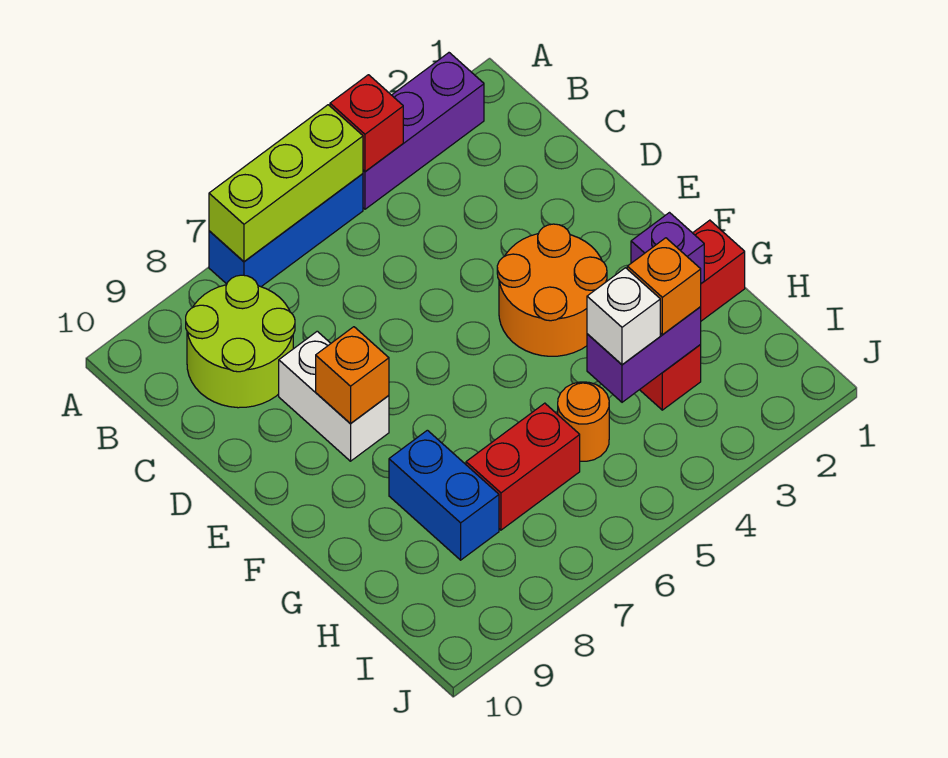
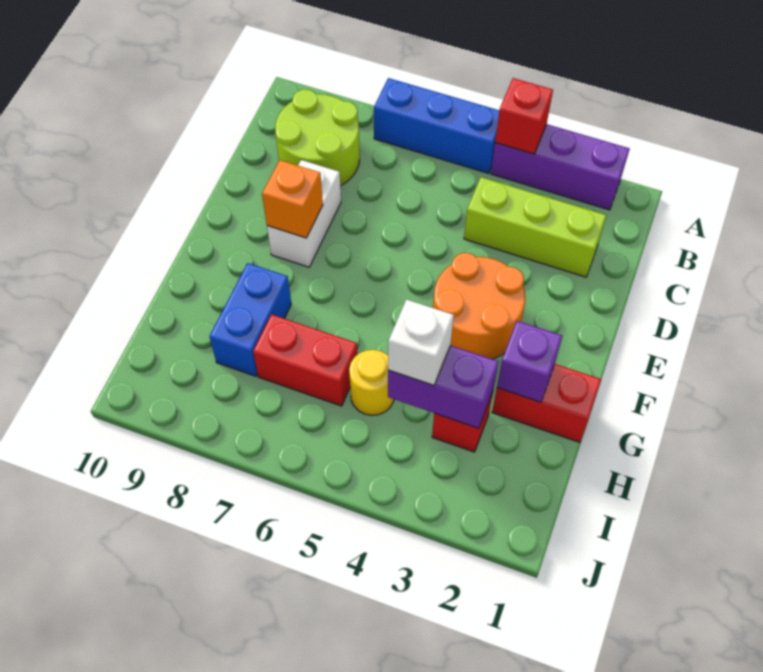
lime brick A5:A7 level 2 -> lime brick C2:C4 level 1
orange brick H3 level 3 -> none
orange round brick H5 level 1 -> yellow round brick H5 level 1

